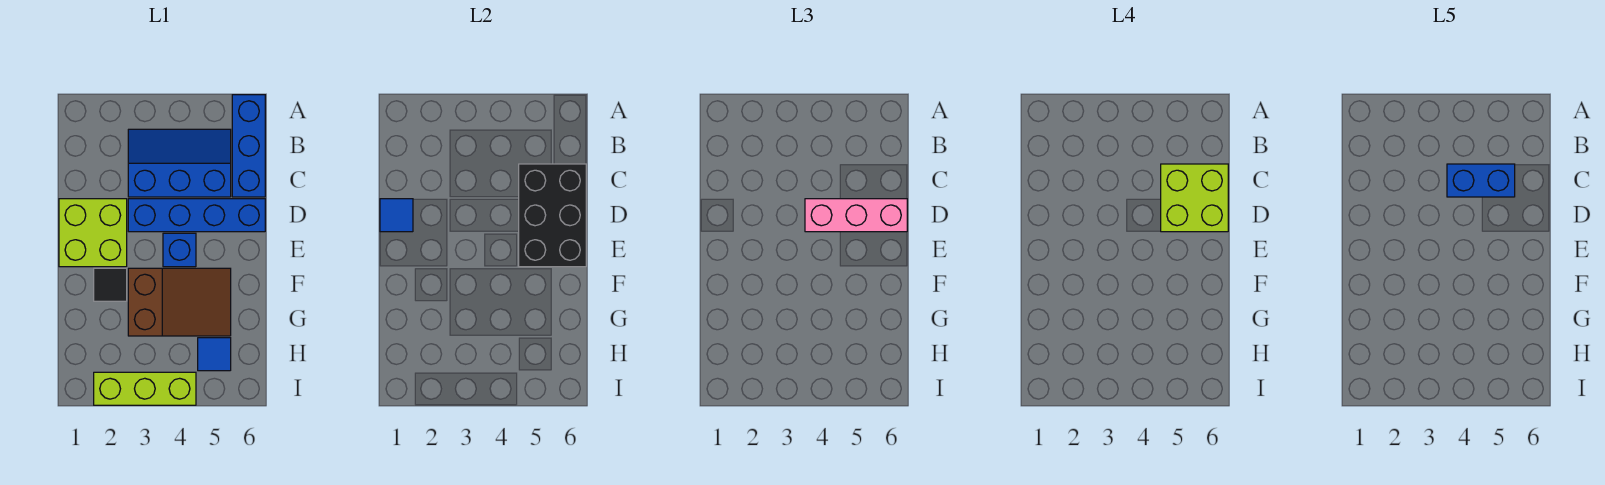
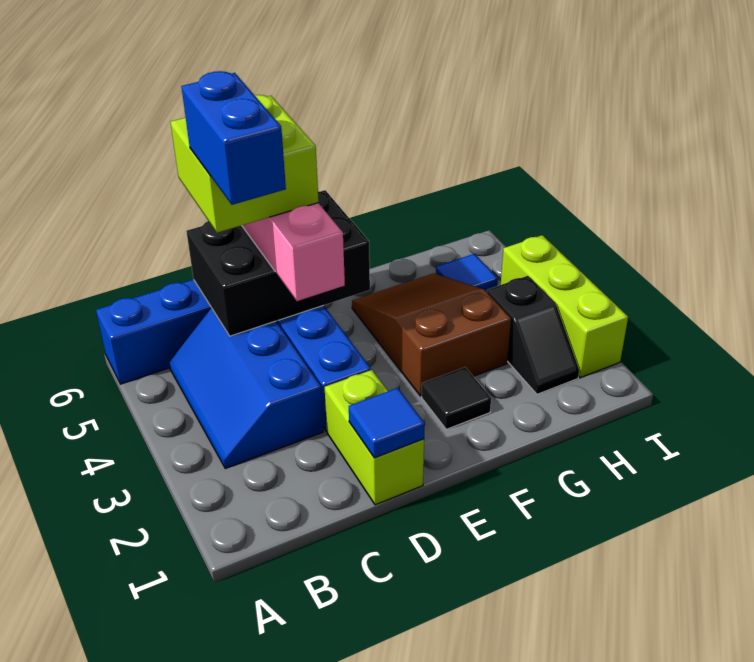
lime brick D1:E2 level 1 -> lime brick D1:D2 level 1
blue brick E4 level 1 -> none
none -> black slope H2:H3 level 1 top 3

